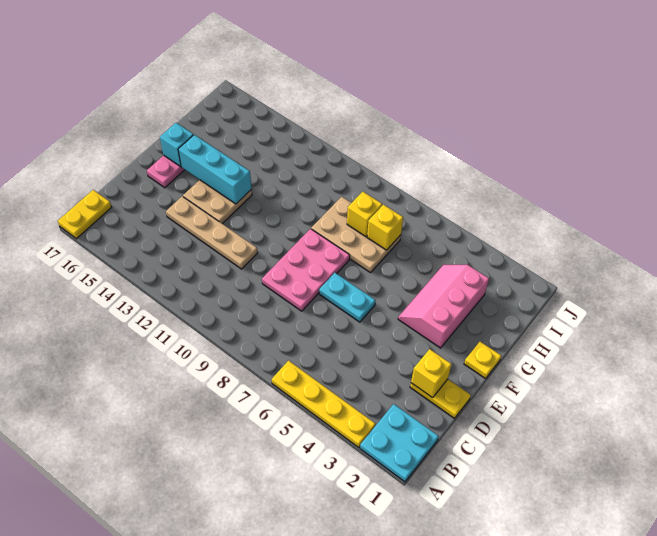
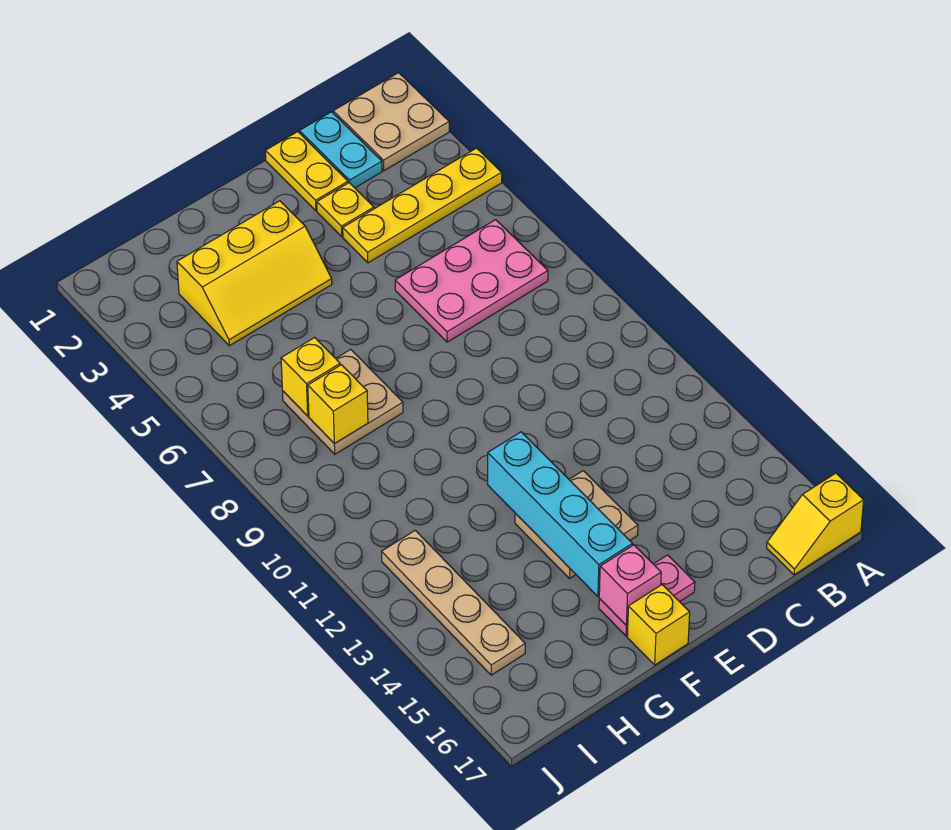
cyan plate A1:B2 level 1 -> tan plate A1:B2 level 1
yellow plate A3:A6 level 1 -> yellow plate A4:D4 level 1
yellow plate A17:B17 level 1 -> yellow slope A17:B17 level 1 top A
yellow brick D2 level 2 -> yellow brick F17 level 1
pink plate D8:F9 level 1 -> pink plate B6:D7 level 1
tan plate D11:D14 level 1 -> tan plate I12:I15 level 1
cyan plate E6:E7 level 1 -> cyan plate C1:C2 level 1
yellow plate F1 level 1 -> yellow plate D3 level 1
pink slope F3:H4 level 1 top 3 -> yellow slope F3:H4 level 1 top 3
cyan brick F13:F15 level 2 -> cyan brick F12:F15 level 2
cyan brick F16 level 2 -> pink brick F16 level 2
tan plate G7:H9 level 1 -> tan plate G7:H8 level 1

